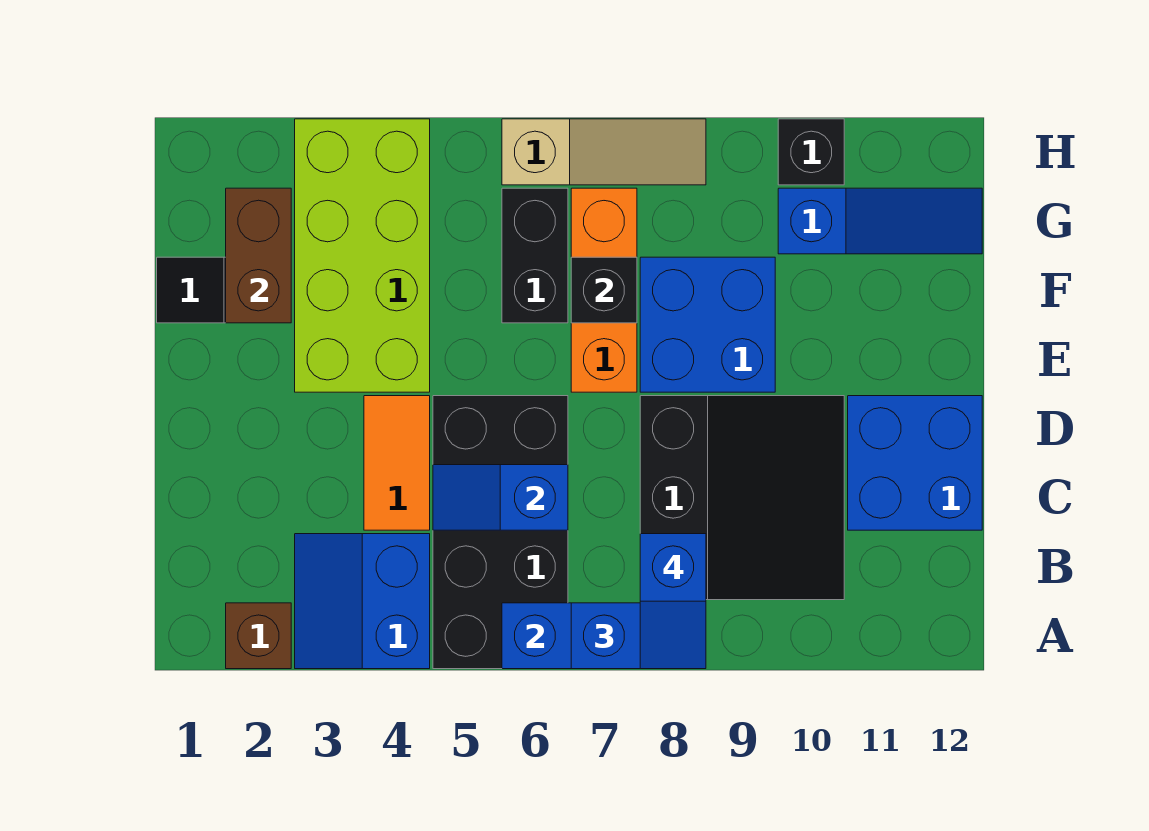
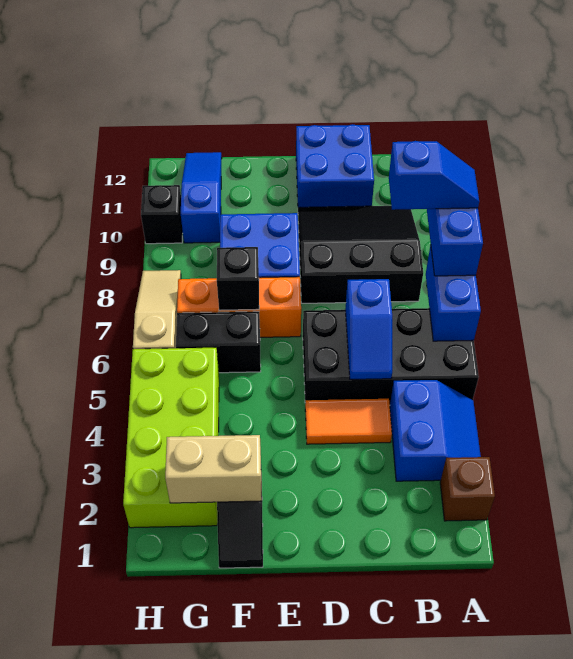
blue slope A3:B4 level 1 top 4 -> blue slope A3:B4 level 1 top B
lime brick E3:H4 level 1 -> lime brick G2:H5 level 1
brown brick F2:G2 level 2 -> tan brick F2:G2 level 2

